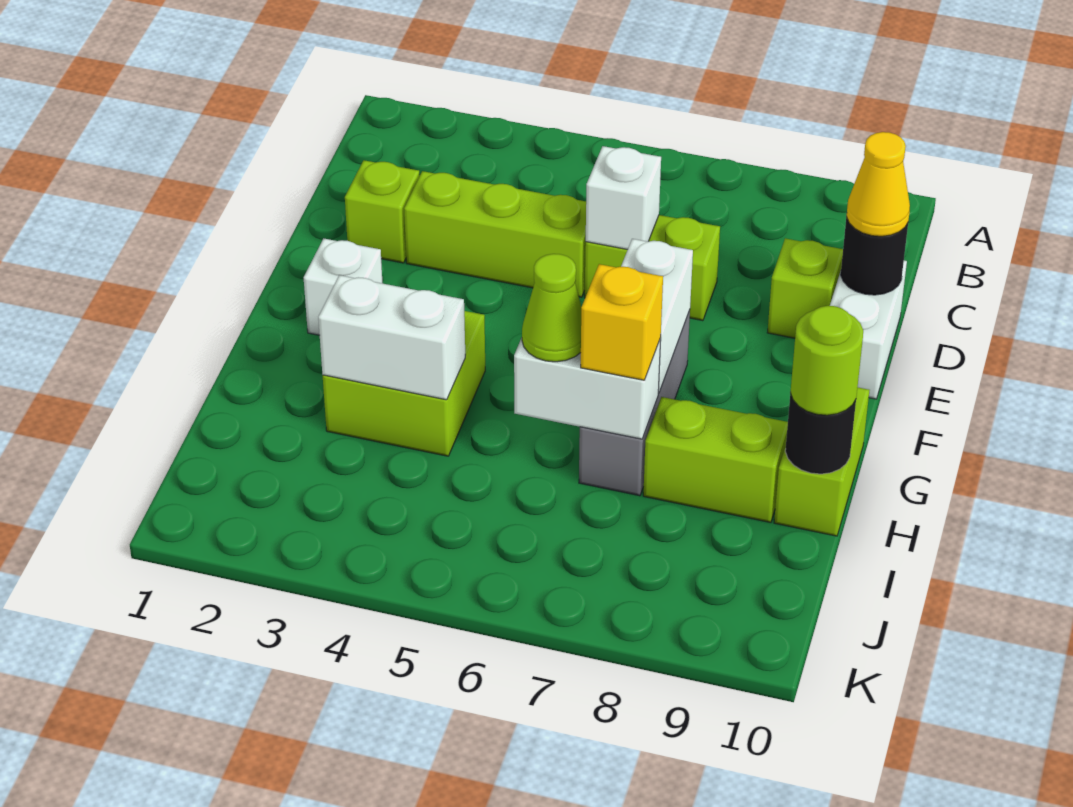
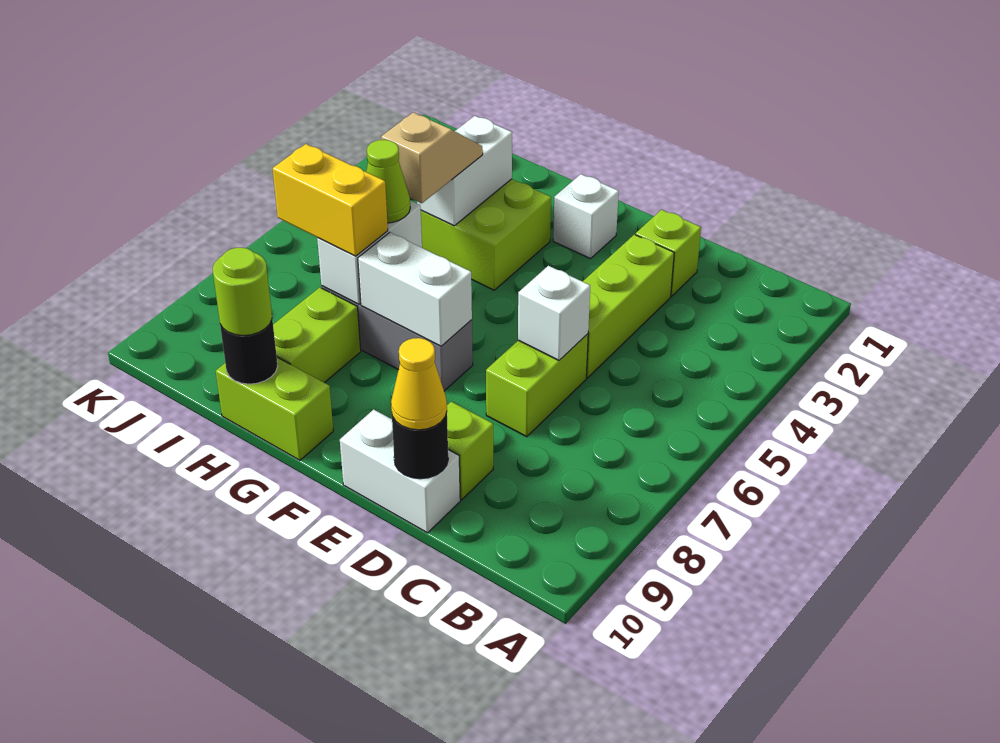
none -> tan slope H4:H5 level 3 top 5
yellow brick H7 level 3 -> yellow brick H7:I7 level 3

